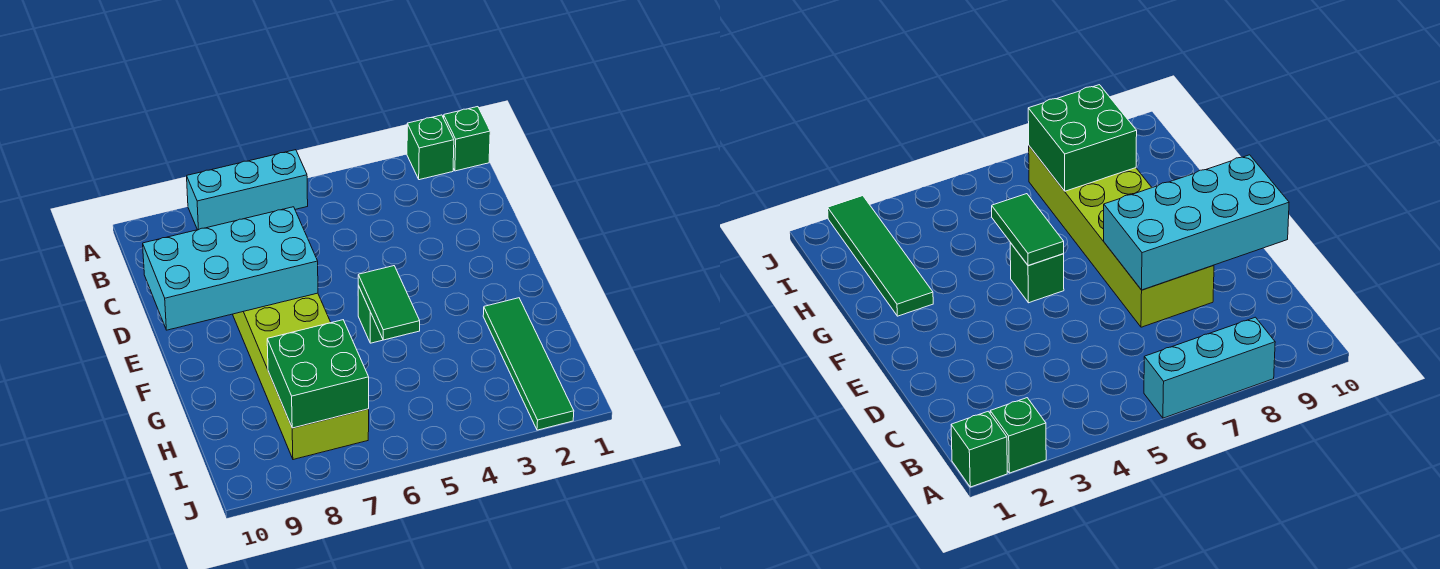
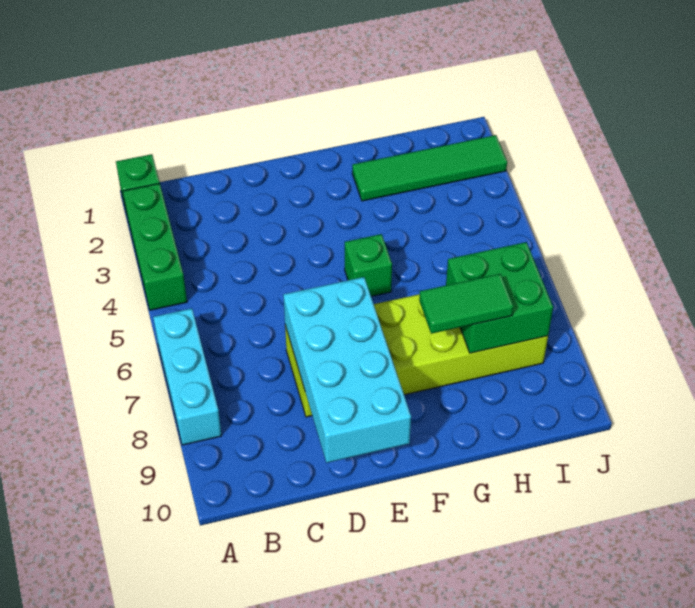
green brick A2 level 1 -> green brick A2:A4 level 1
green tile F5:G5 level 2 -> green tile G8:H8 level 3

